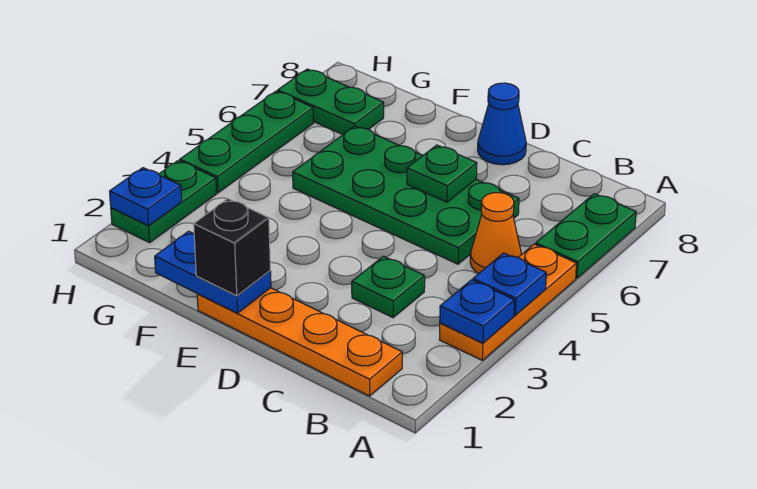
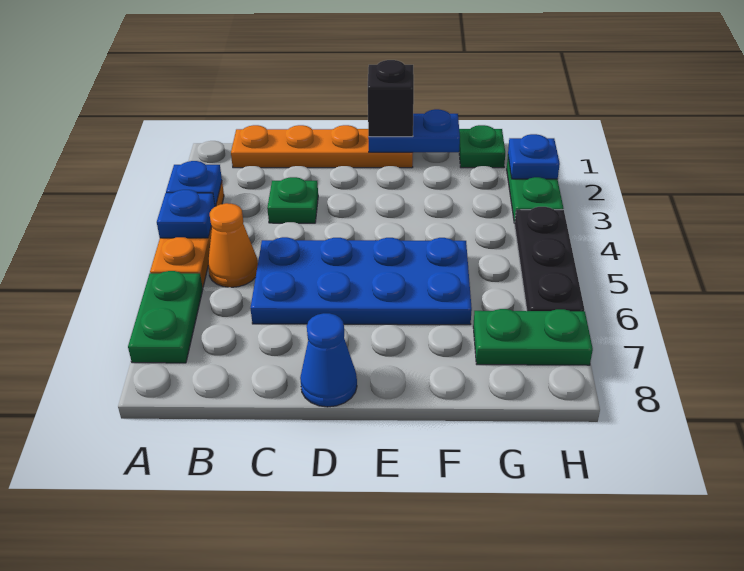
green plate C5:F6 level 1 -> blue plate C5:F6 level 1
green plate D6 level 2 -> green plate G1 level 1
green plate H4:H6 level 1 -> black plate H4:H6 level 1

